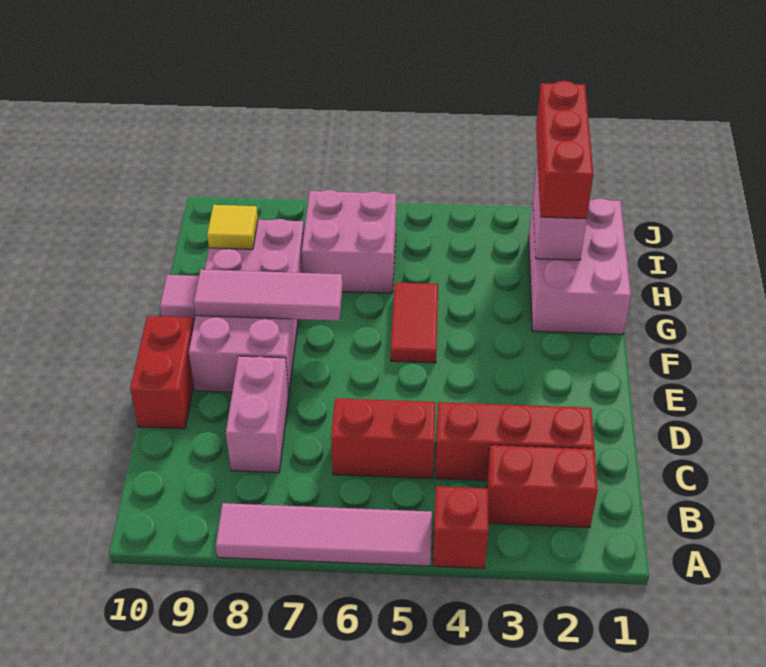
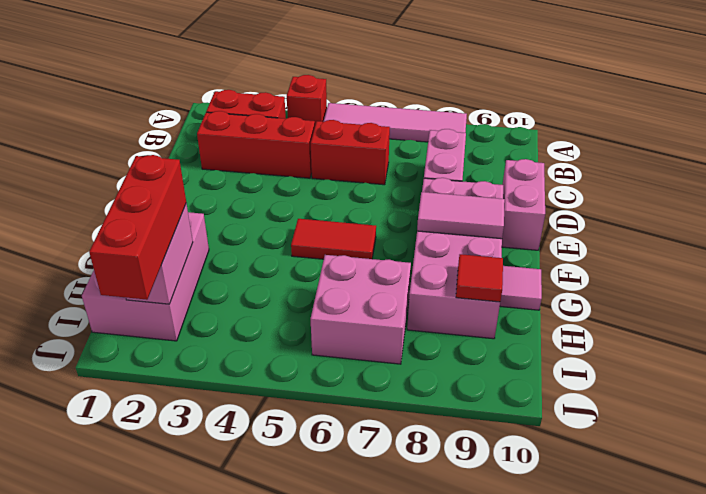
red brick D10:E10 level 1 -> pink brick D10:E10 level 1
red tile F5:G5 level 1 -> red tile F5:F6 level 1
pink tile F7:F9 level 2 -> pink tile F8:F9 level 2
yellow tile H9 level 2 -> red tile H9 level 2

